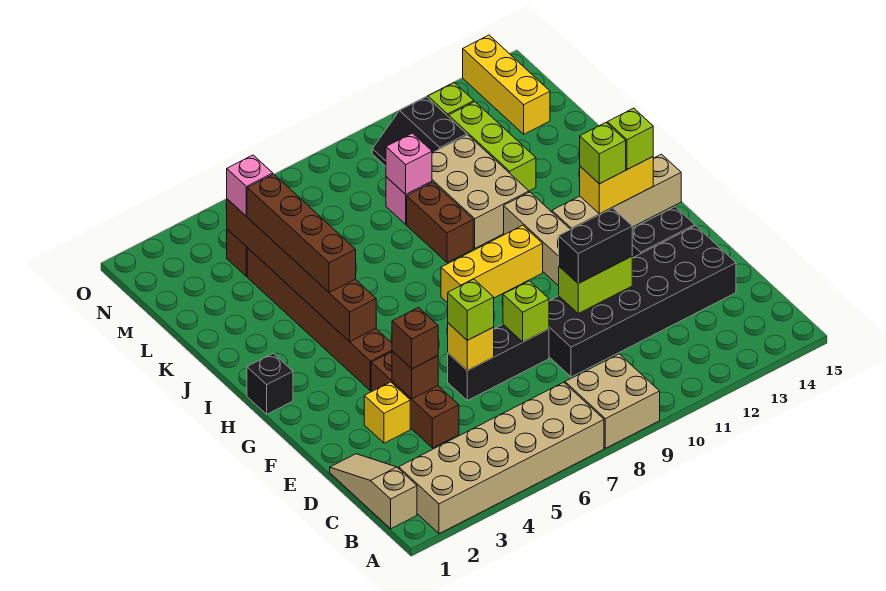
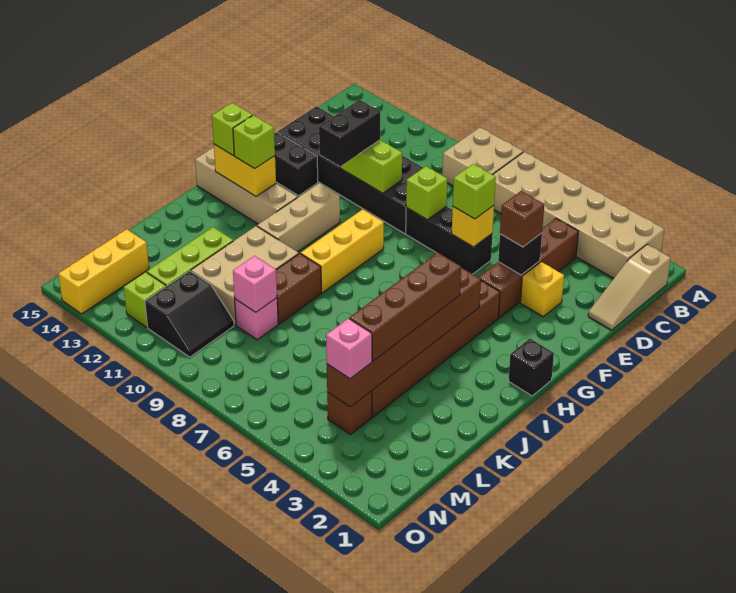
brown brick D4:F4 level 1 -> brown brick C4:F4 level 1
brown brick E4 level 2 -> black brick E4 level 2
black brick E10:E11 level 3 -> black brick E11:F11 level 3
yellow brick H8:H10 level 1 -> yellow brick G9:I9 level 1

